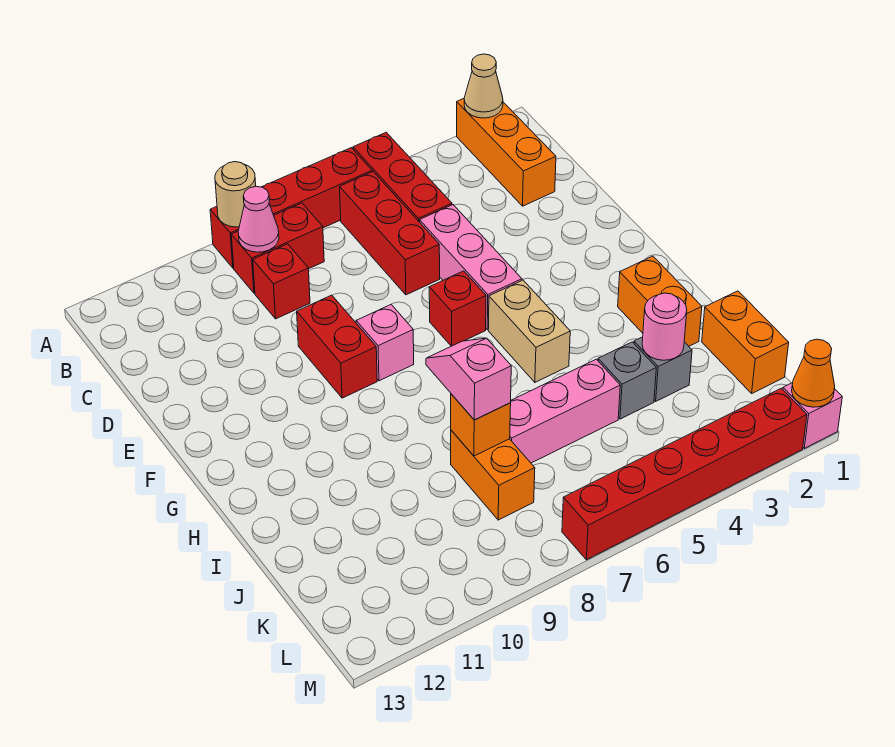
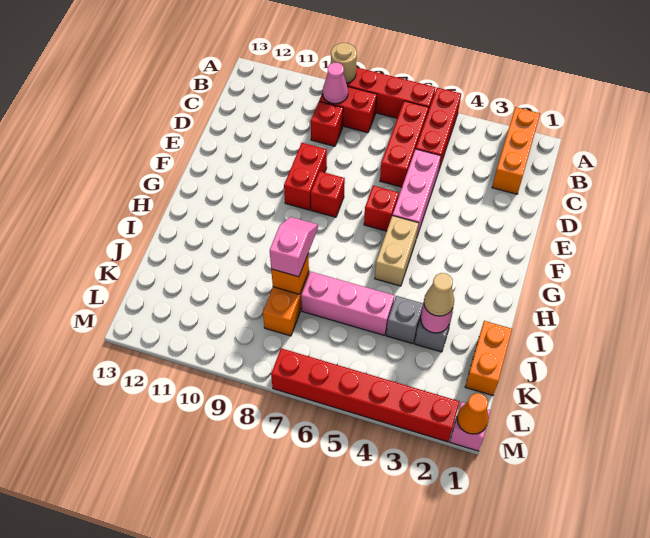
tan cone A2 level 2 -> tan cone J3 level 3
pink brick F8 level 1 -> red brick F8 level 1
orange brick H2:I2 level 1 -> none

